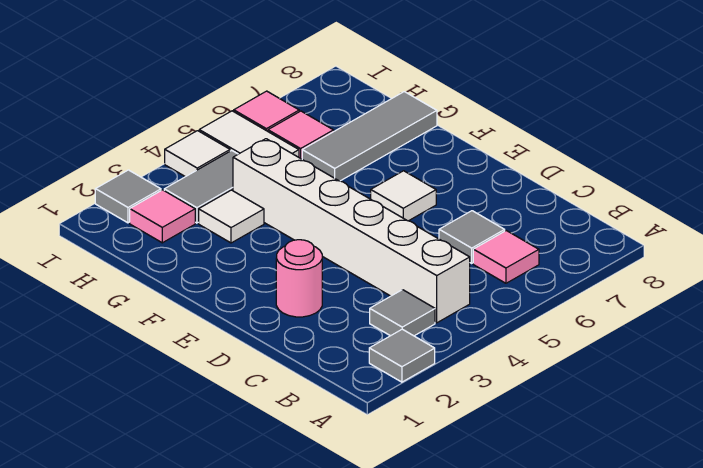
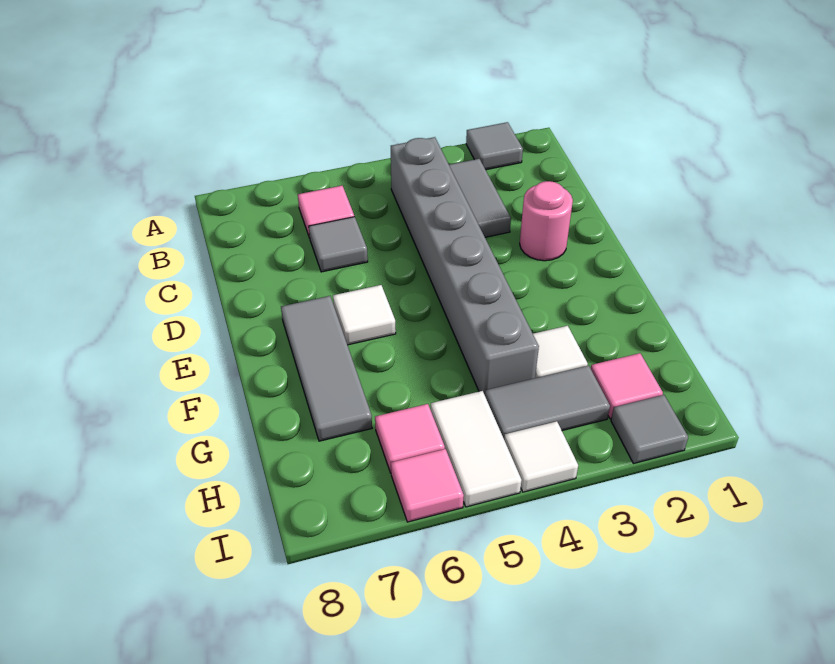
grey tile B3 level 1 -> grey tile B3:C3 level 1
white brick B4:G4 level 1 -> grey brick B4:G4 level 1
grey tile G6:G8 level 1 -> grey tile E7:G7 level 1

